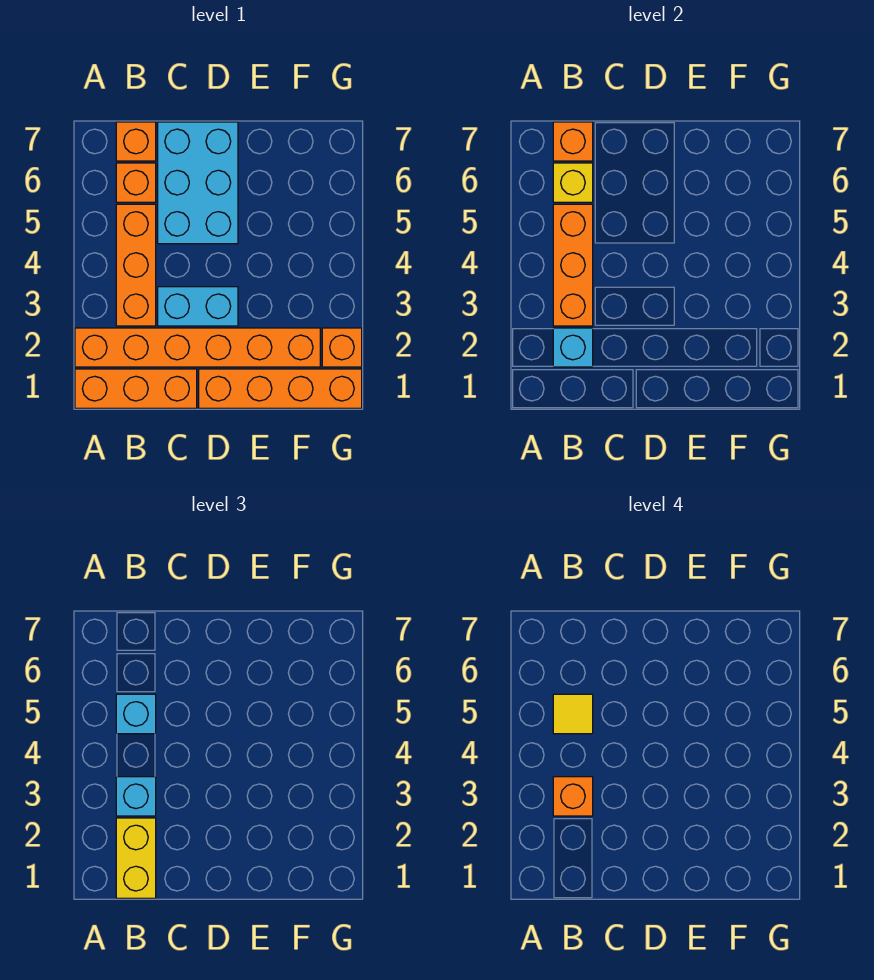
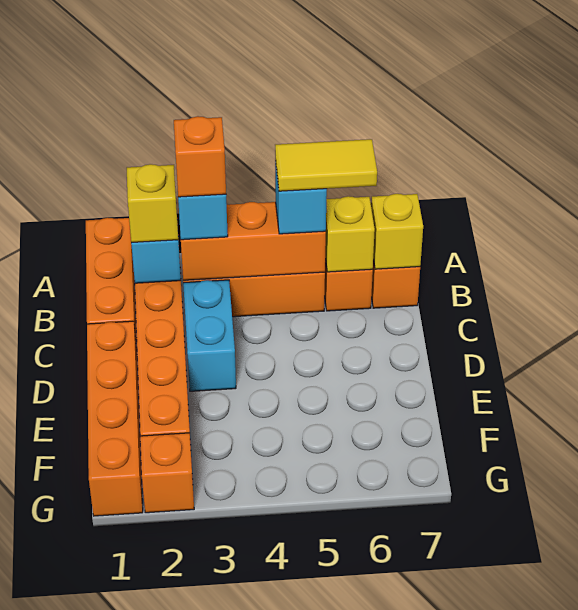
yellow brick B1:B2 level 3 -> yellow brick B2 level 3
yellow tile B5 level 4 -> yellow tile B5:B6 level 4
orange brick B7 level 2 -> yellow brick B7 level 2
cyan brick C5:D7 level 1 -> none

